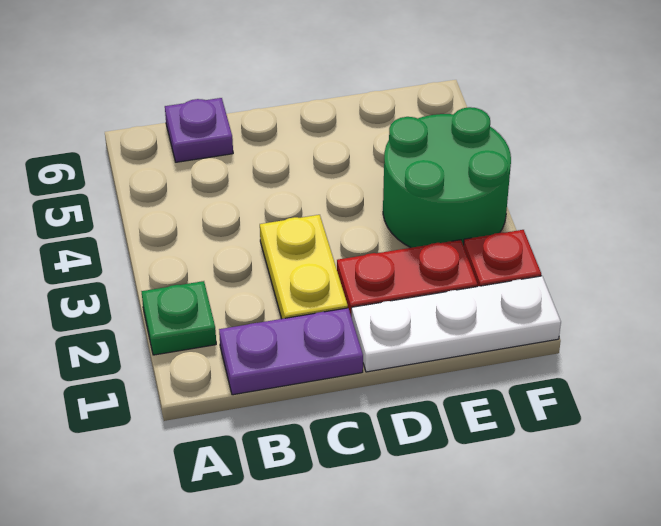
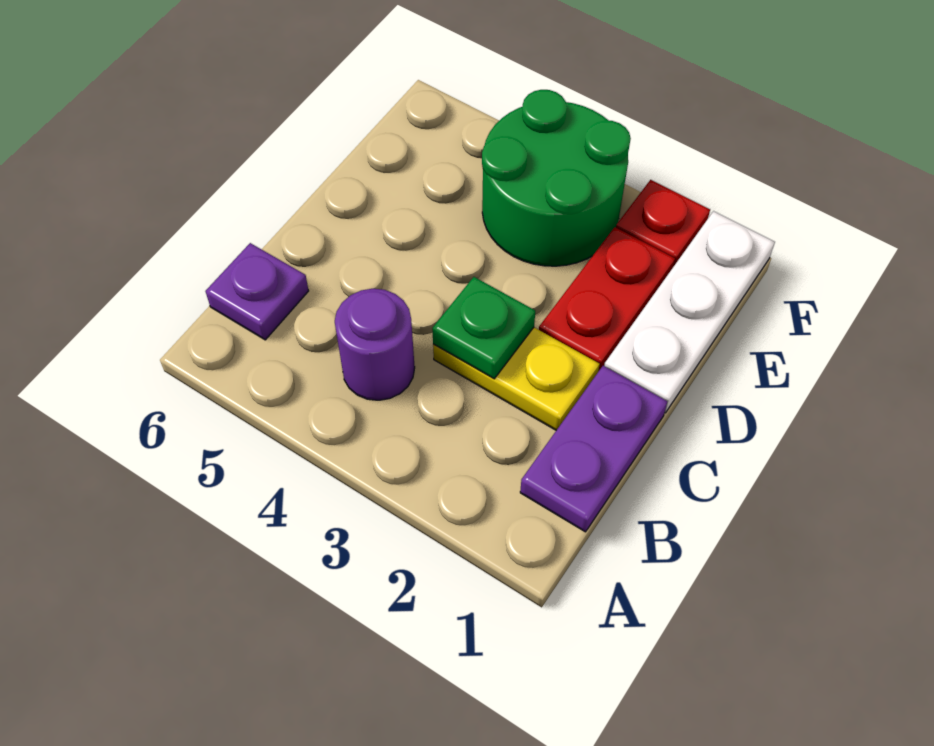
green plate A2 level 1 -> green plate C3 level 2
none -> purple round brick B4 level 1

